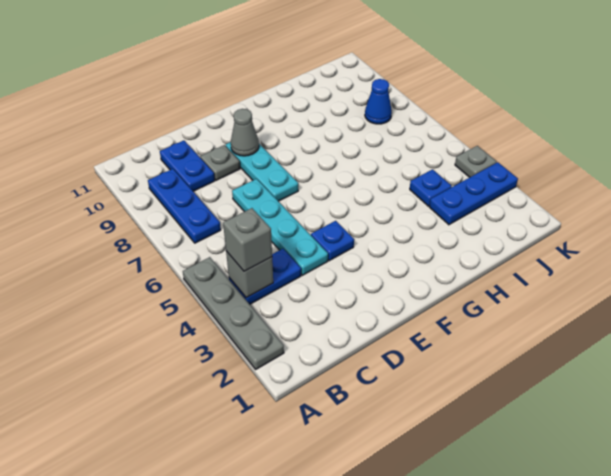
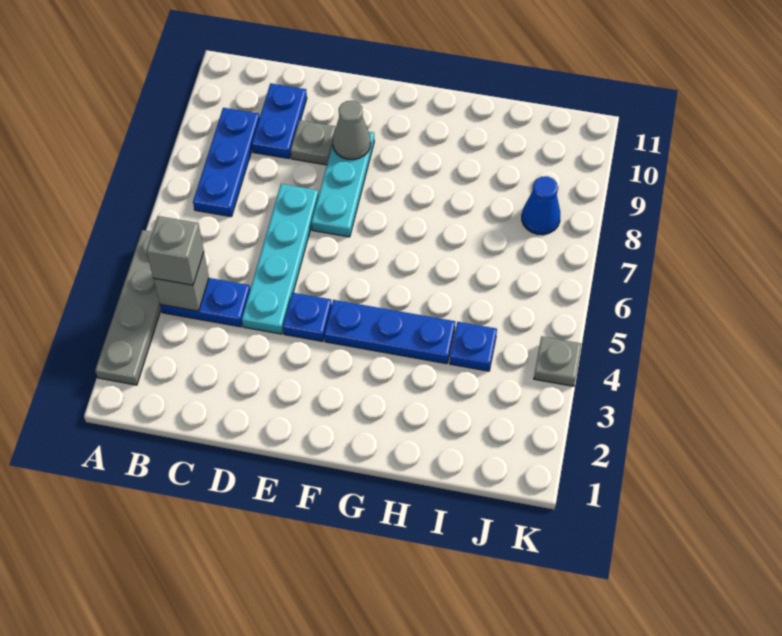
blue plate I3:K3 level 1 -> blue plate F4:H4 level 1

